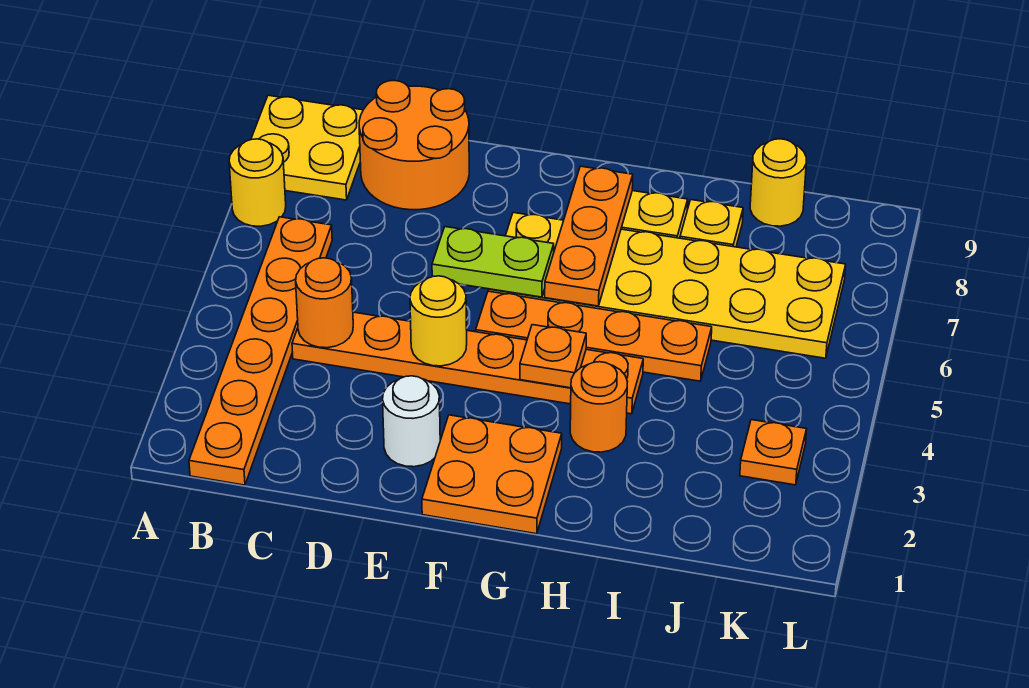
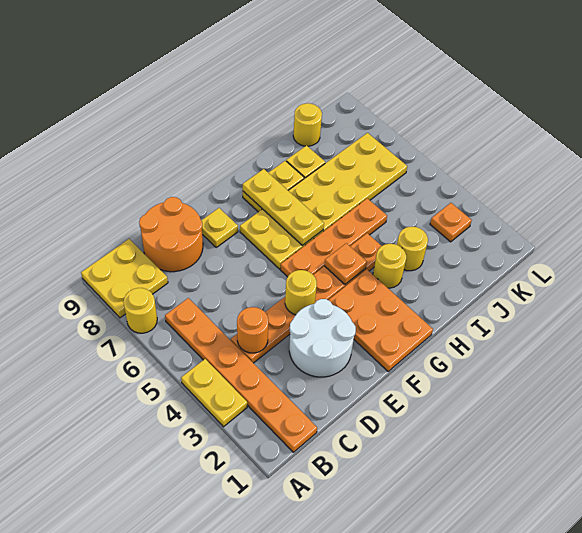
none -> yellow plate A3:A4 level 1
white round brick E2 level 1 -> white round brick D2:E3 level 1
lime plate E6:F6 level 2 -> none
none -> yellow plate E8 level 1
orange plate F1:G2 level 1 -> orange plate F1:G3 level 1
orange plate G6:G8 level 2 -> yellow plate G6:G8 level 2
orange round brick H3 level 1 -> yellow round brick H3 level 1
none -> yellow round brick I3 level 1

